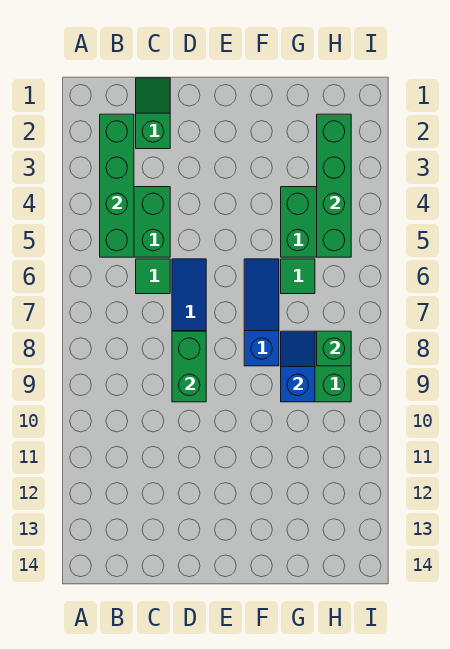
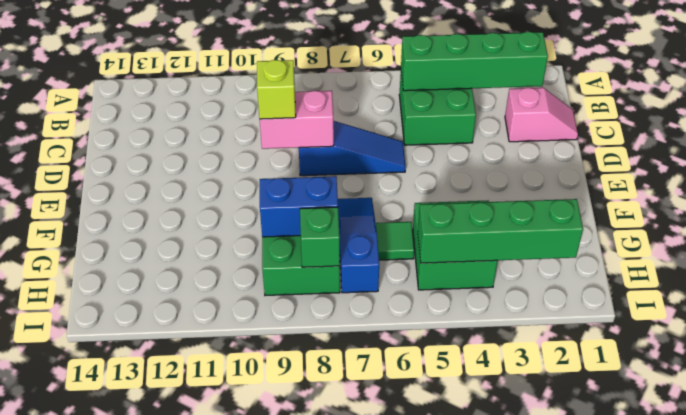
green slope C1:C2 level 1 top 2 -> pink slope C1:C2 level 1 top 2
green tile C6 level 1 -> none
green brick D8:D9 level 2 -> pink brick D8:D9 level 2
none -> lime brick D9 level 3
blue slope F6:F8 level 1 top 8 -> blue slope F7:H7 level 1 top H
blue slope G8:G9 level 2 top 9 -> blue brick G8:G9 level 2

